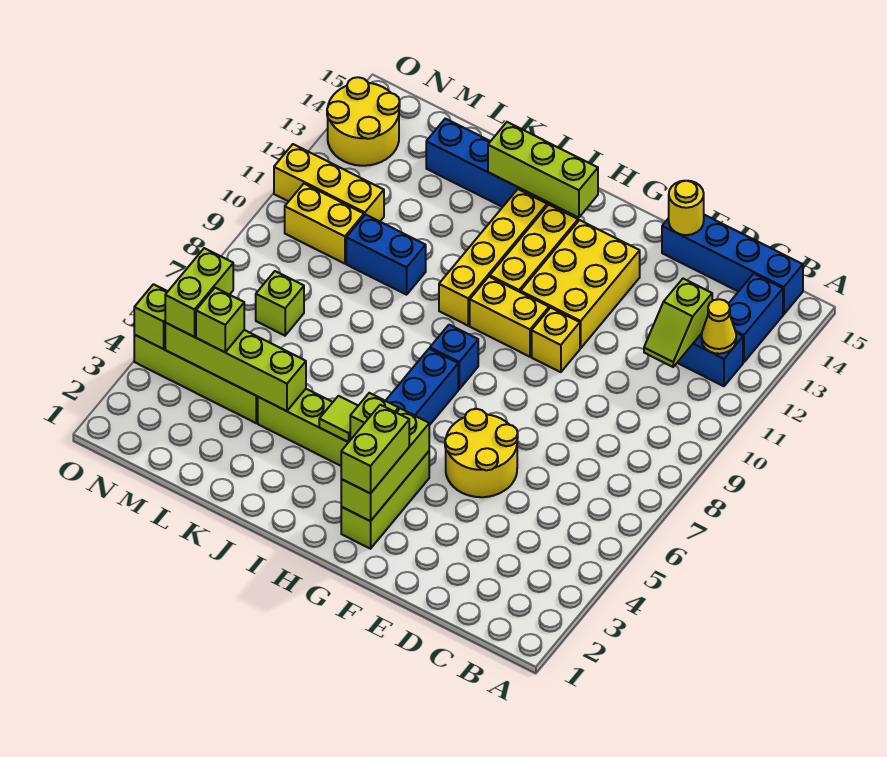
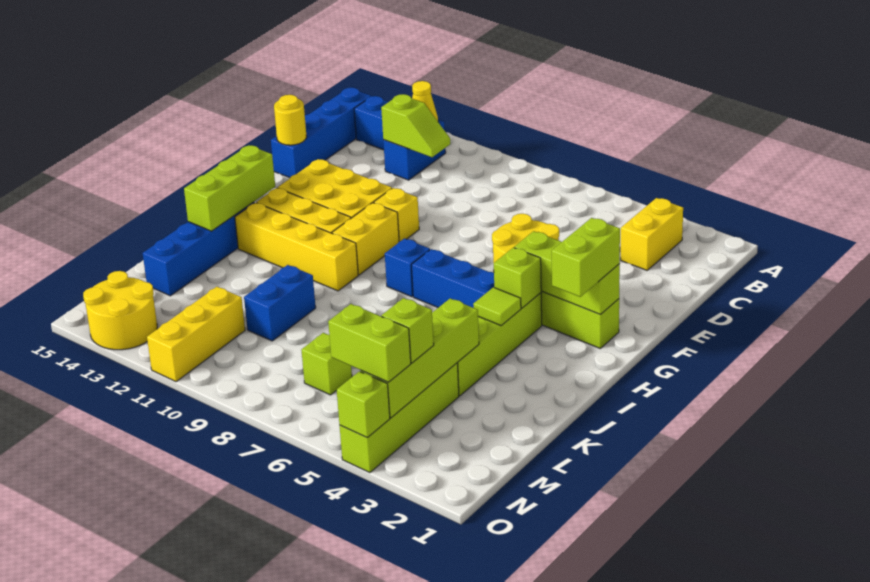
lime brick G2:G3 level 3 -> lime brick G2:H2 level 3
yellow brick M10:N10 level 1 -> yellow brick B3:C3 level 1

